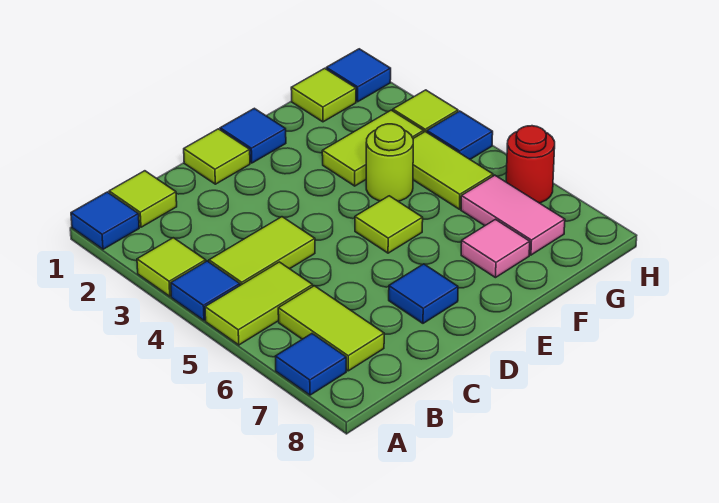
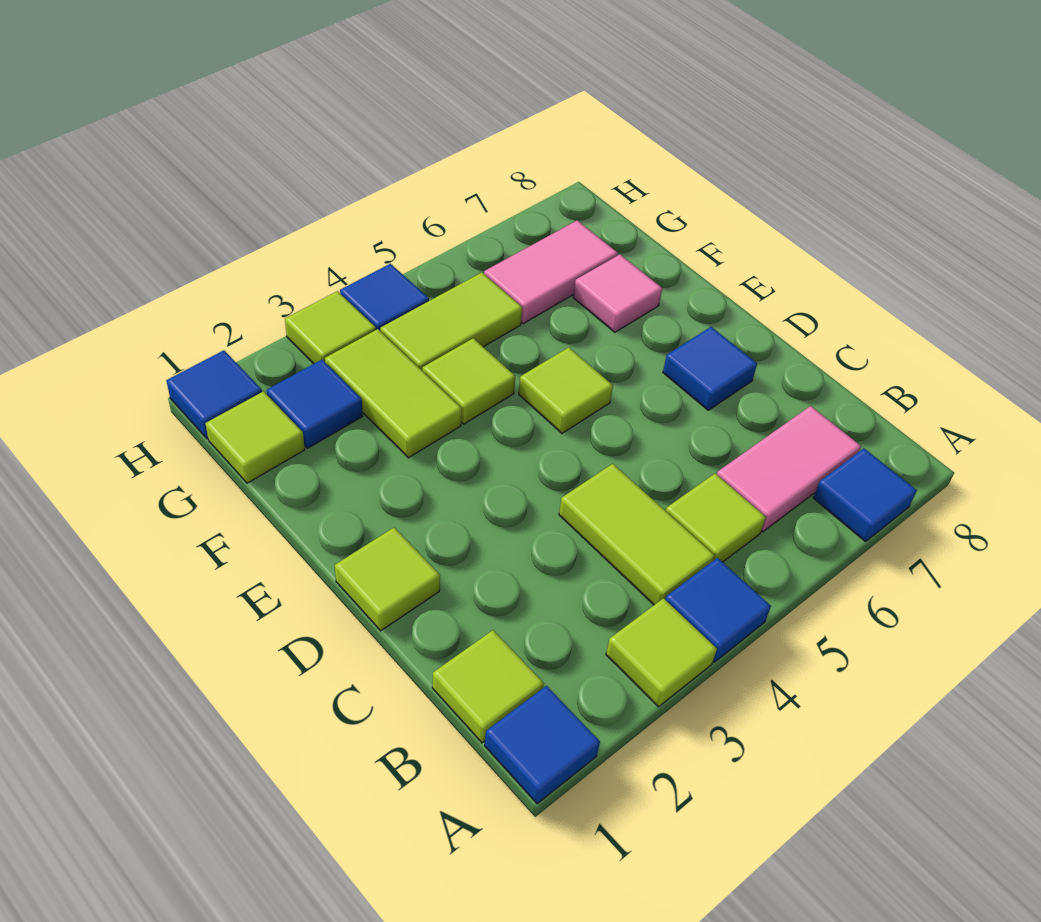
lime tile A5:B5 level 1 -> lime tile B5 level 1
lime tile B6:B7 level 1 -> pink tile B6:B7 level 1
blue tile E1 level 1 -> blue tile G2 level 1
lime round brick F4 level 1 -> lime tile F4 level 1
red round brick H6 level 1 -> none

